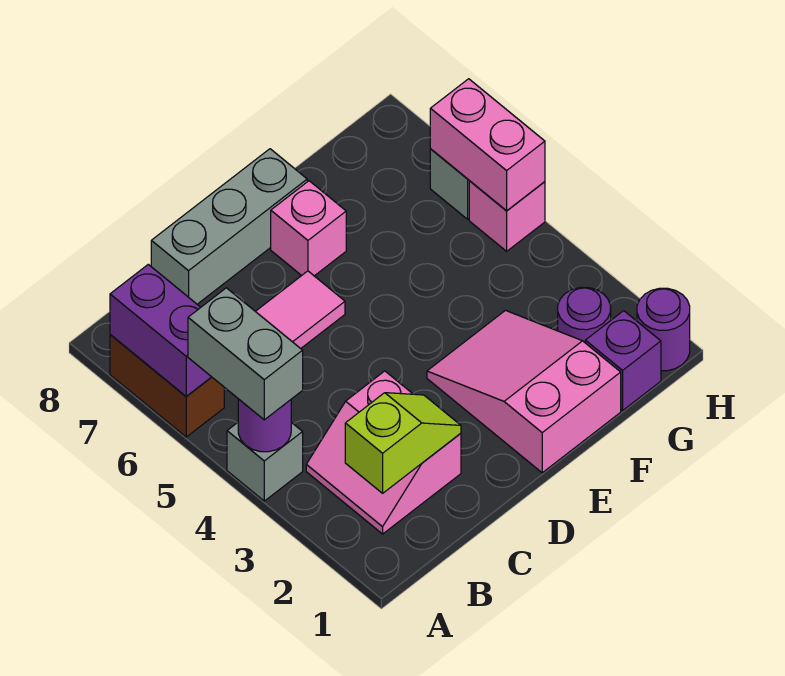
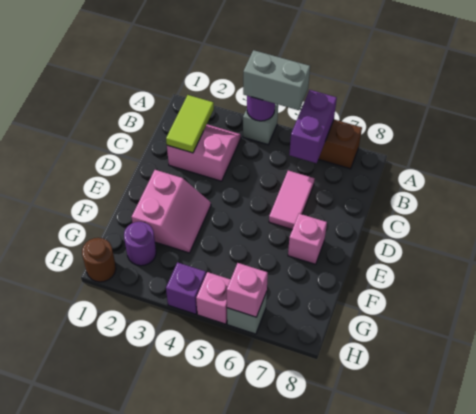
purple brick A6:A7 level 2 -> purple brick A6:B6 level 2
lime slope B2:C2 level 2 top B -> lime tile B2:C2 level 2
grey brick C8:E8 level 1 -> none
pink slope E1:F3 level 1 top 1 -> pink slope E2:F3 level 1 top 2
purple brick G1 level 1 -> purple brick H4 level 1
purple round brick H1 level 1 -> brown round brick H1 level 1
pink brick H5:H6 level 2 -> pink brick H6 level 2

